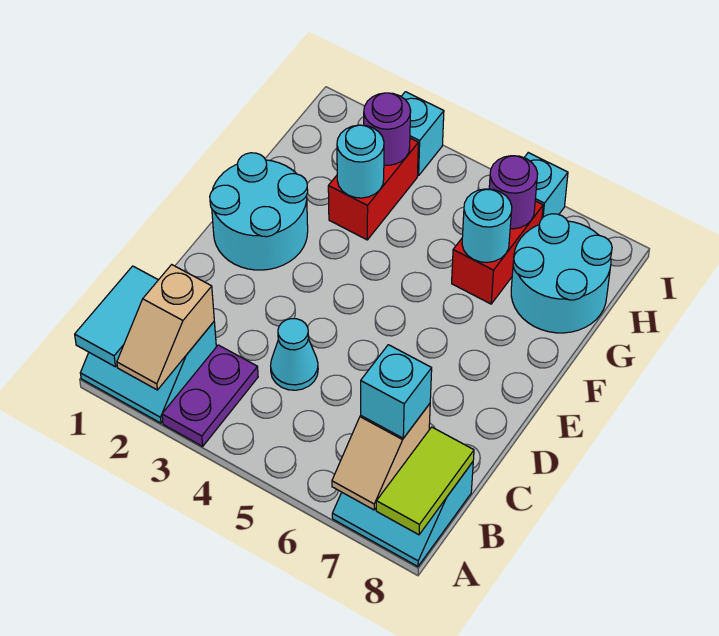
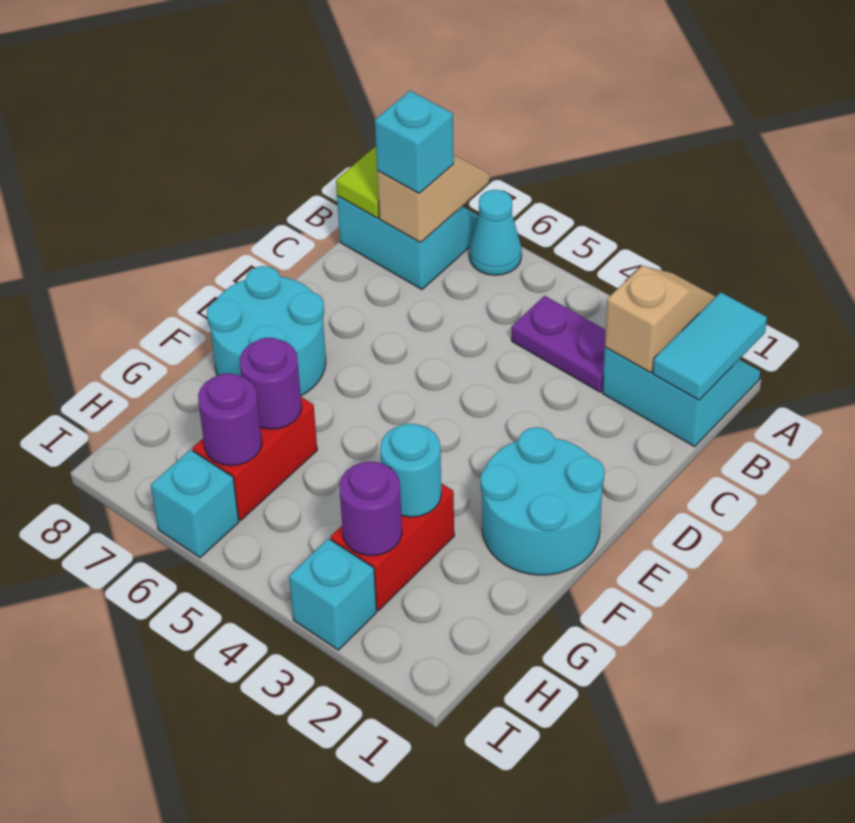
purple plate A3:B3 level 1 -> purple plate B3:B4 level 1
cyan cone C4 level 1 -> cyan cone A6 level 1
cyan round brick G6 level 2 -> purple round brick G6 level 2
cyan round brick G7:H8 level 1 -> cyan round brick E7:F8 level 1

